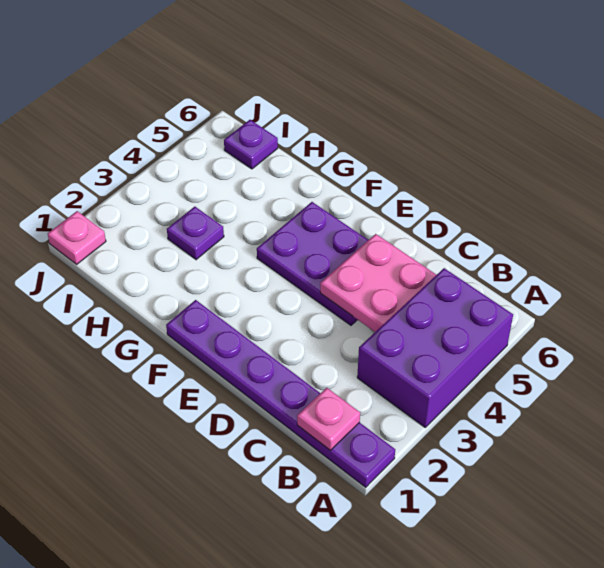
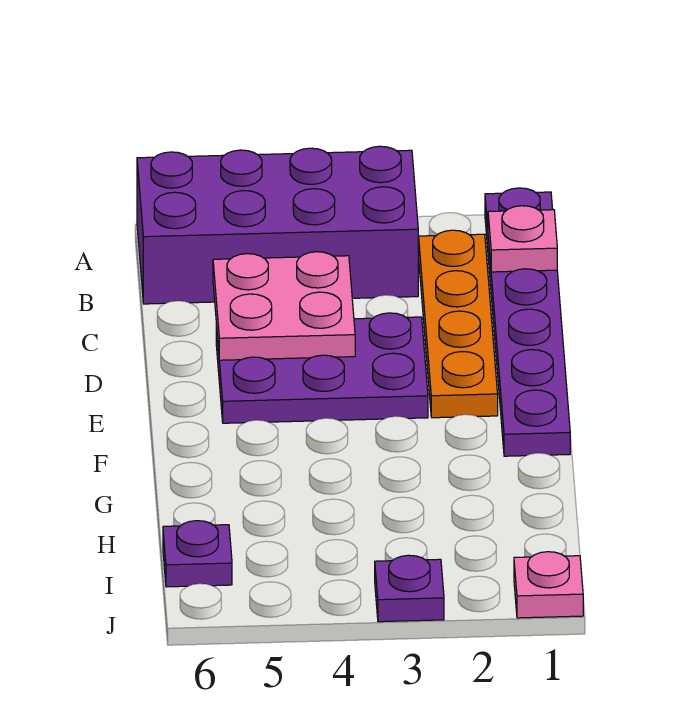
purple brick A3:B5 level 1 -> purple brick A3:B6 level 1
none -> orange plate B2:E2 level 1
purple plate D4:F5 level 1 -> purple plate D3:E5 level 1
purple plate H3 level 1 -> purple plate J3 level 1

